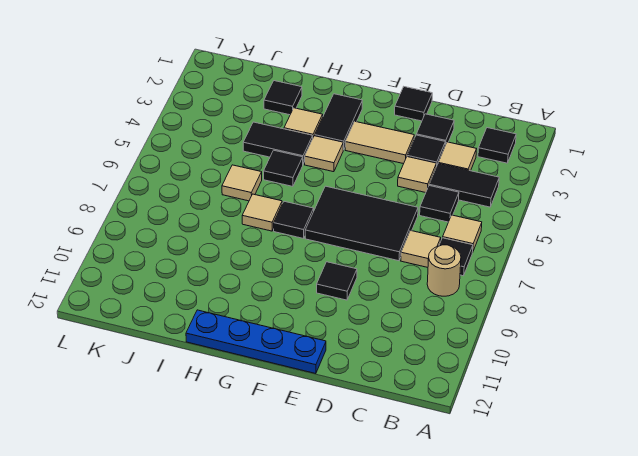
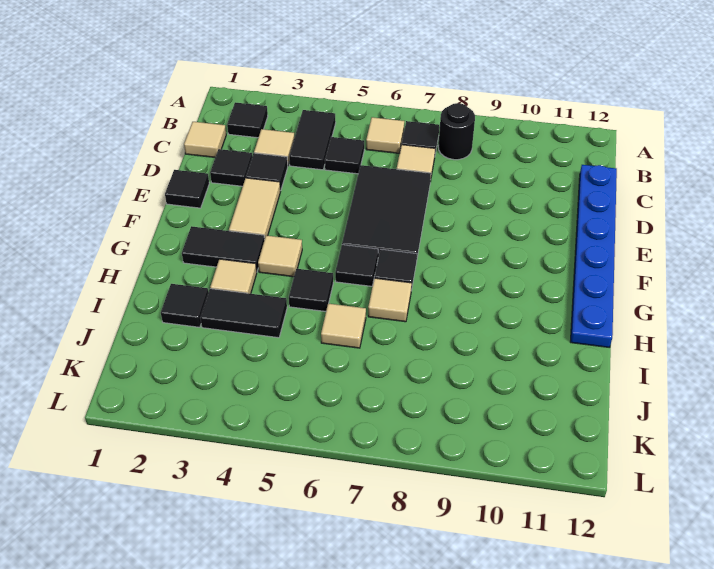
tan round brick B8 level 1 -> black round brick B8 level 1
tan tile D4 level 1 -> tan tile C1 level 1
black tile E9 level 1 -> black tile G6 level 1
blue plate E12:H12 level 1 -> blue plate C12:H12 level 1
black tile H4:I4 level 1 -> black tile I3:I4 level 1

